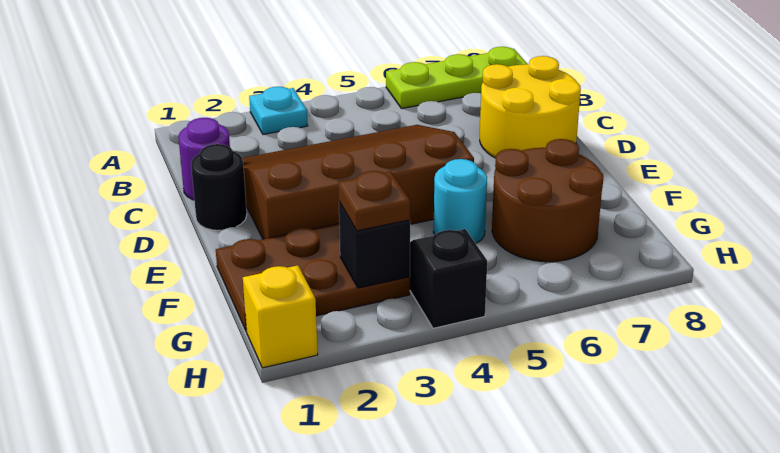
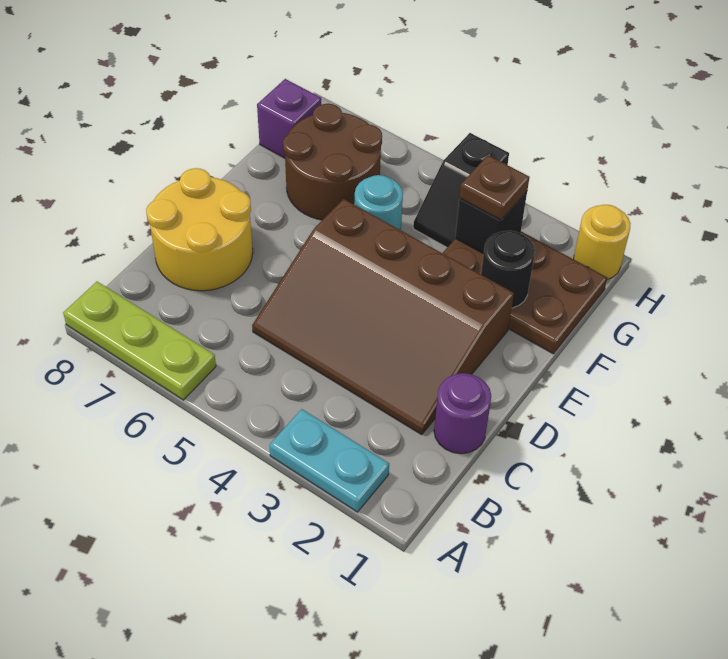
cyan plate A3 level 1 -> cyan plate A2:A3 level 1
black round brick D1 level 1 -> black round brick F2 level 2
none -> purple brick G8 level 1
yellow brick H1 level 1 -> yellow round brick H1 level 1

